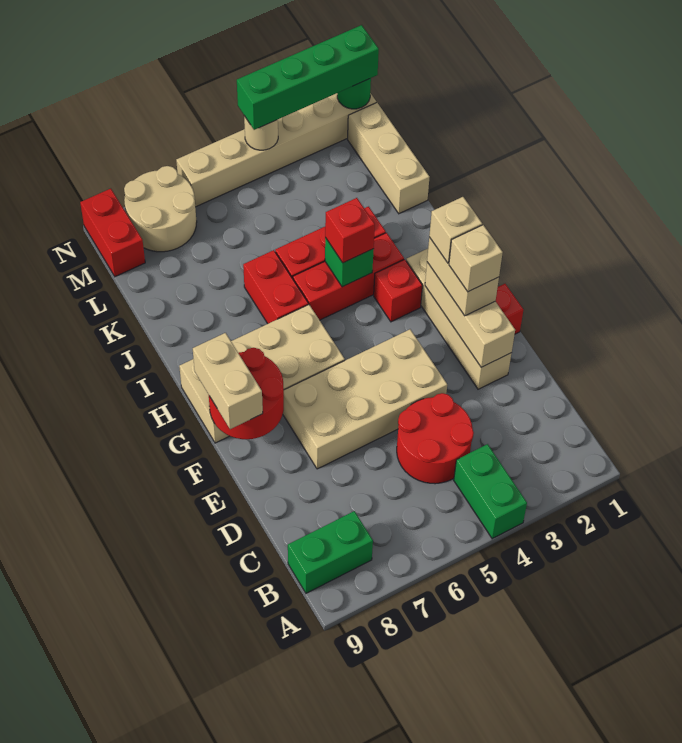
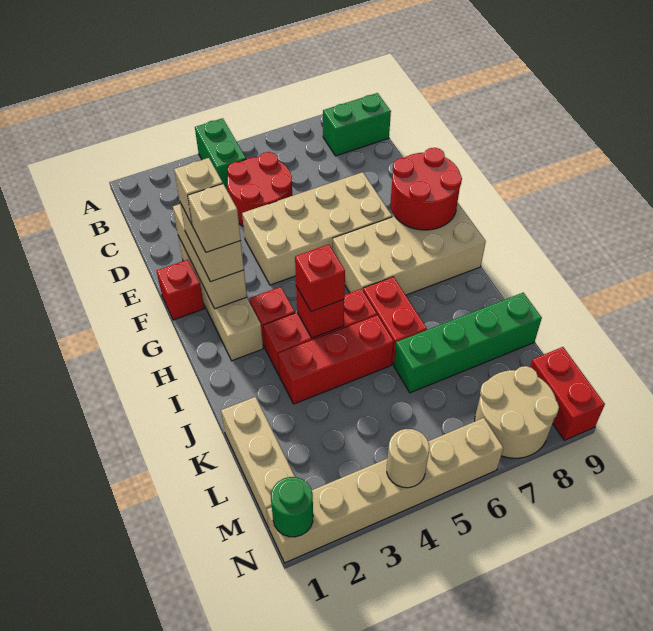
tan brick F9:G9 level 3 -> none
green brick I4 level 2 -> red brick I4 level 2
green brick N1:N4 level 3 -> green brick K6:K9 level 1

